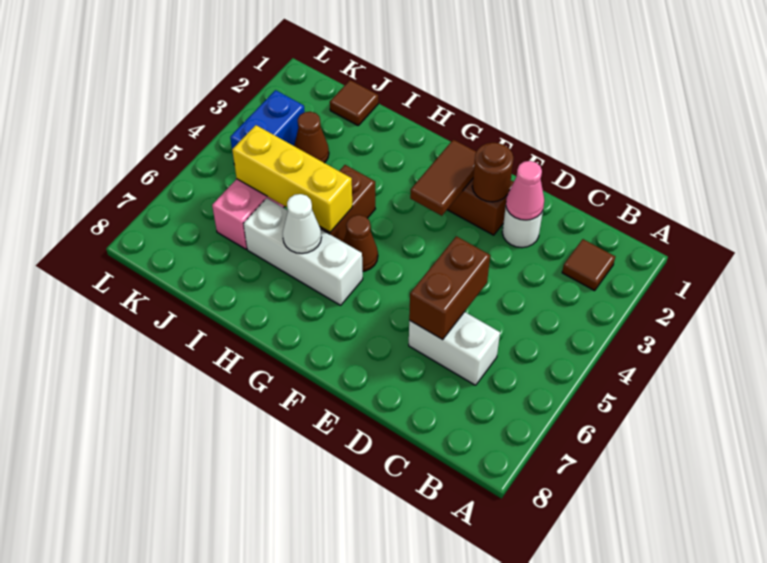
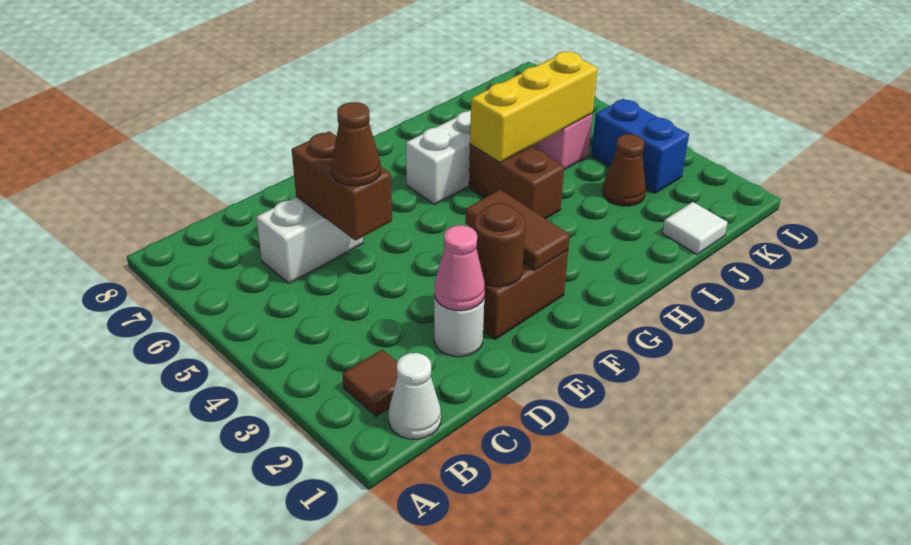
brown cone G5 level 1 -> brown cone D5 level 3
white cone H6 level 2 -> white cone B1 level 1
brown tile J1 level 1 -> white tile J1 level 1

